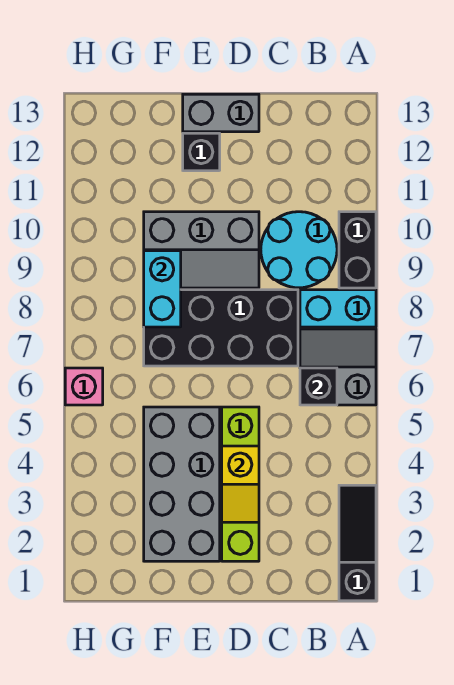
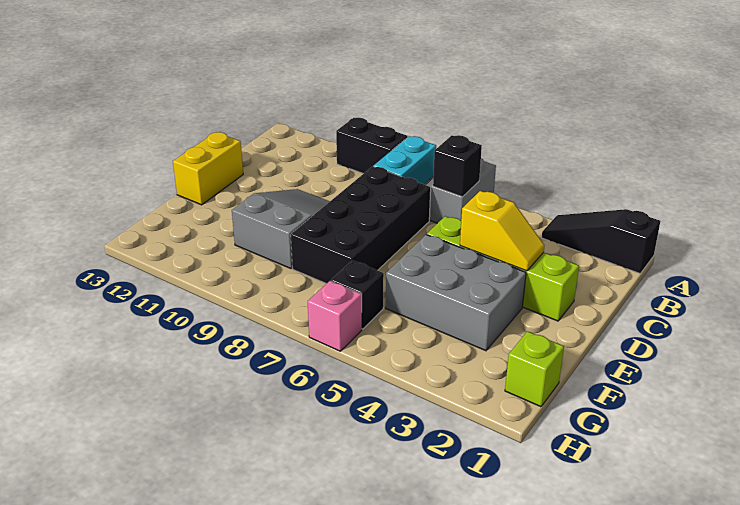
cyan round brick B9:C10 level 1 -> none
grey slope D9:F10 level 1 top 10 -> grey slope D9:F10 level 1 top F
grey brick D13:E13 level 1 -> yellow brick D13:E13 level 1
grey brick E2:F5 level 1 -> grey brick E3:F5 level 1
black brick E12 level 1 -> black brick G6 level 1
cyan brick F8:F9 level 2 -> none
none -> lime brick G1 level 1

